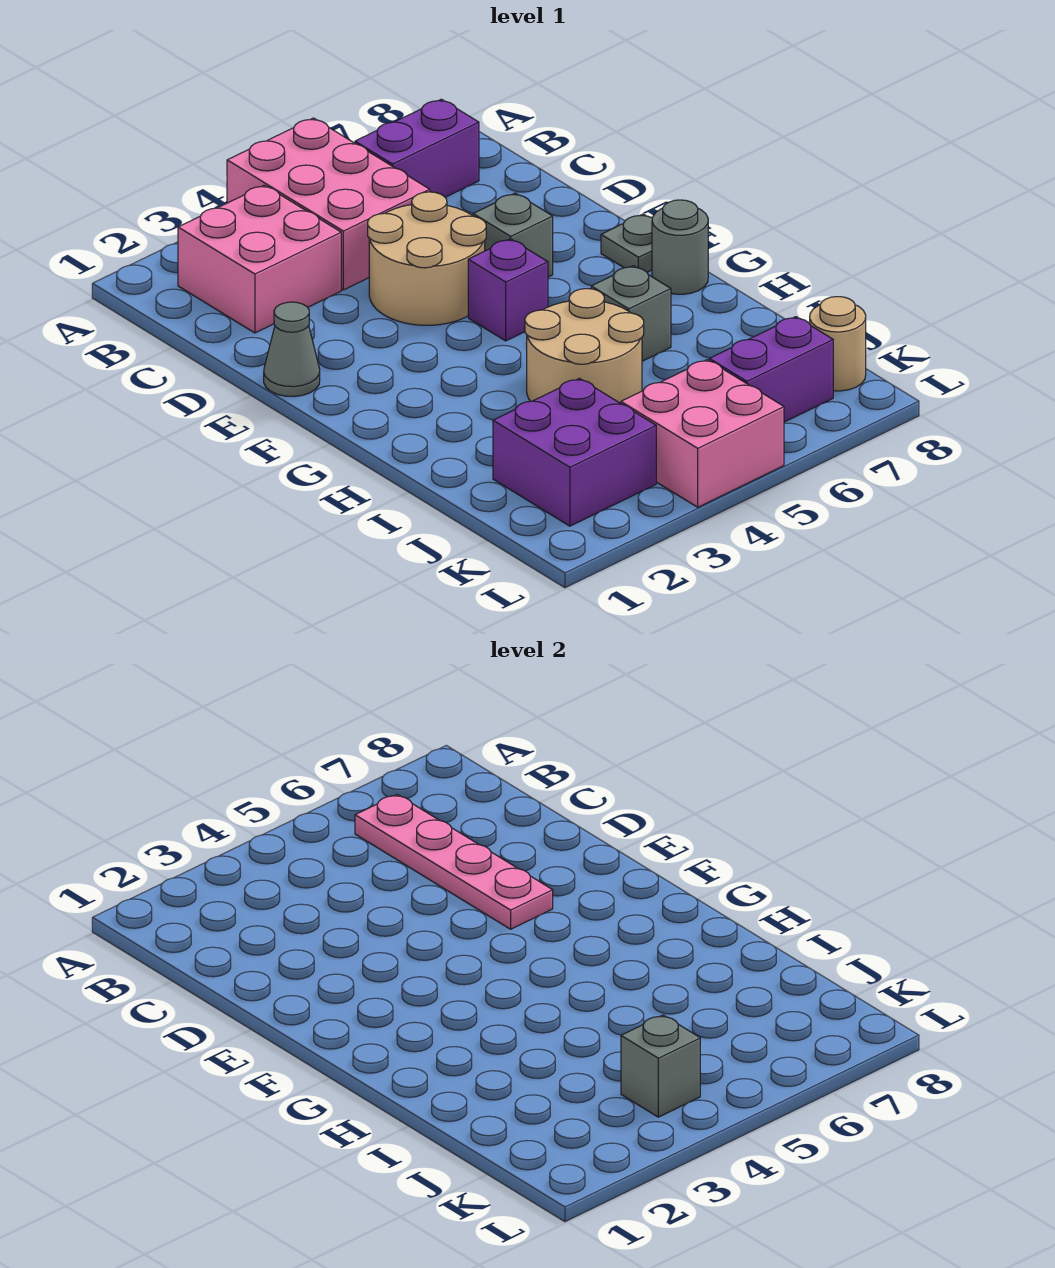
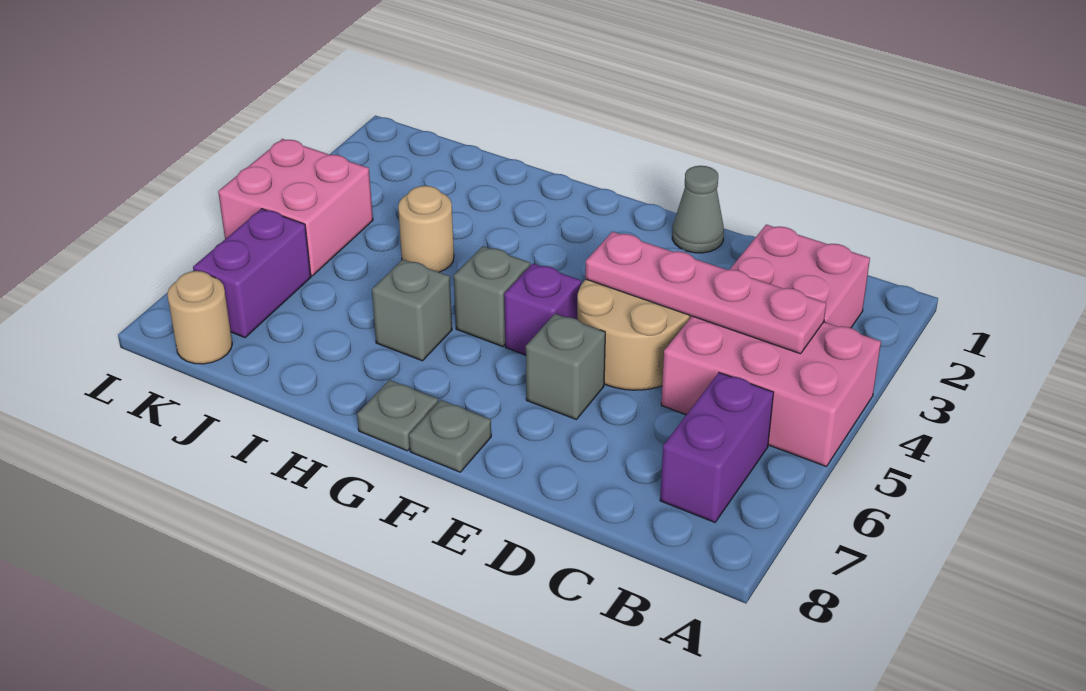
pink plate B6:E6 level 2 -> pink plate B4:E4 level 2
grey round brick G8 level 1 -> grey plate G8 level 1
tan round brick H4:I5 level 1 -> tan round brick I4 level 1
purple brick J2:K3 level 1 -> none
grey brick K4 level 2 -> grey brick G5 level 1

